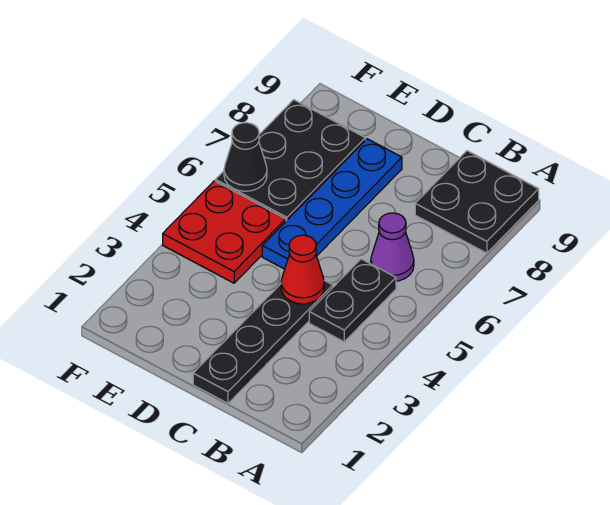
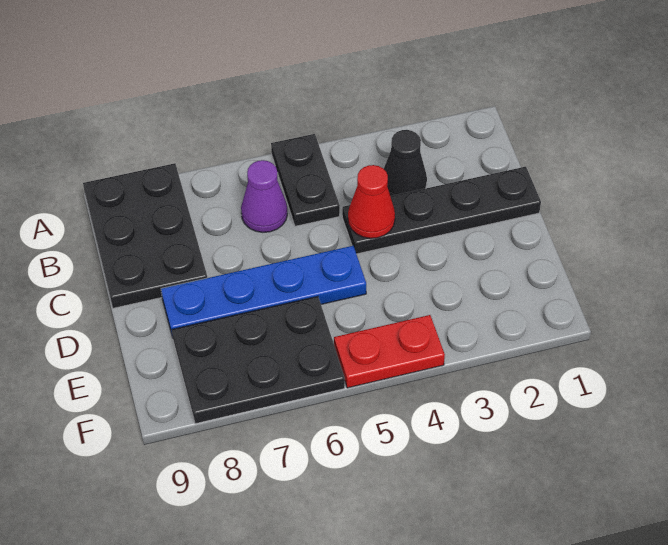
black plate A8:B9 level 1 -> black plate A8:C9 level 1
black plate B4:B5 level 1 -> black plate A5:B5 level 1
red plate E4:F5 level 1 -> red plate F4:F5 level 1
black cone F6 level 2 -> black cone B3 level 1

